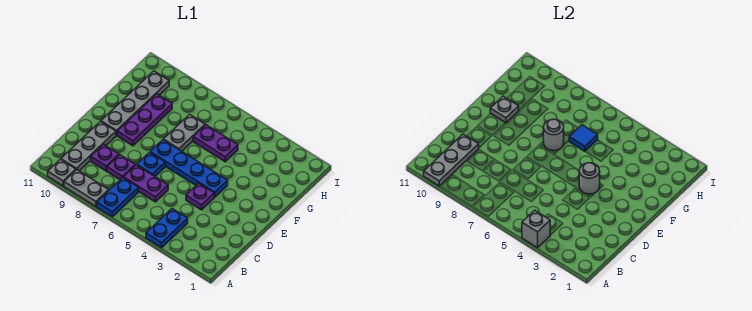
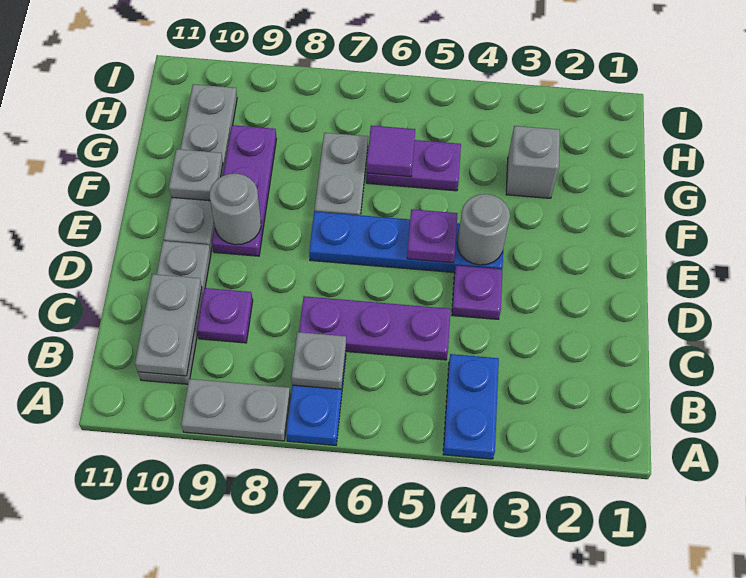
grey brick A4 level 2 -> grey brick G3 level 1
grey plate A10 level 1 -> grey plate B7 level 2
grey plate A10:C10 level 2 -> grey plate B10:C10 level 2
purple plate C6:C7 level 1 -> purple plate C5:C7 level 1
purple plate C8 level 1 -> purple plate E5 level 2
blue plate D7 level 1 -> none
grey round brick F7 level 2 -> grey round brick E9 level 2
blue tile G6 level 2 -> purple tile G6 level 2

